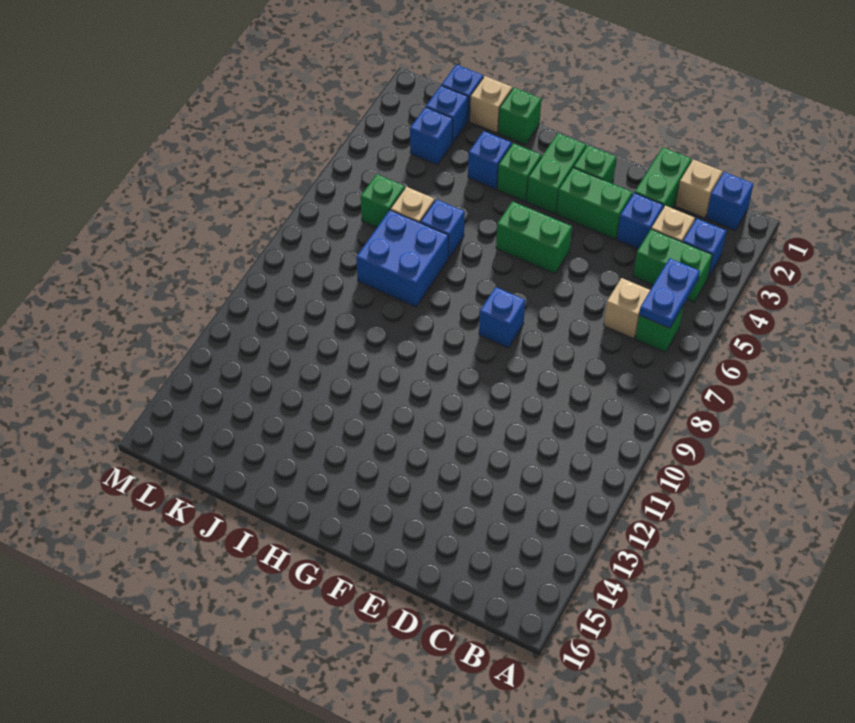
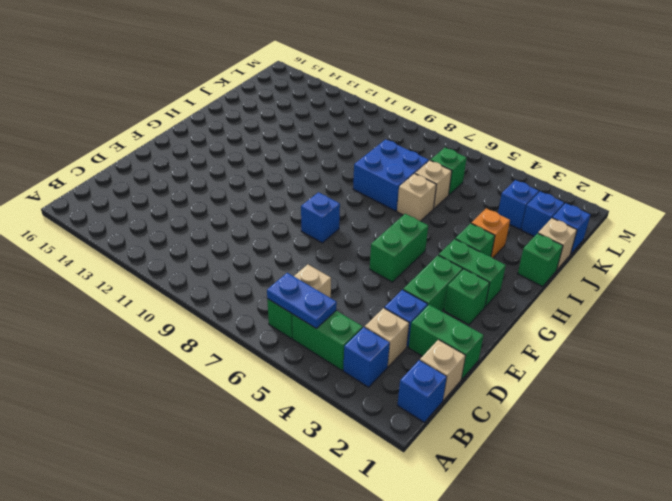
green brick B4:C4 level 1 -> green brick B4:B5 level 1
blue brick I3 level 1 -> orange brick I3 level 1
blue brick I6 level 1 -> tan brick I6 level 1

